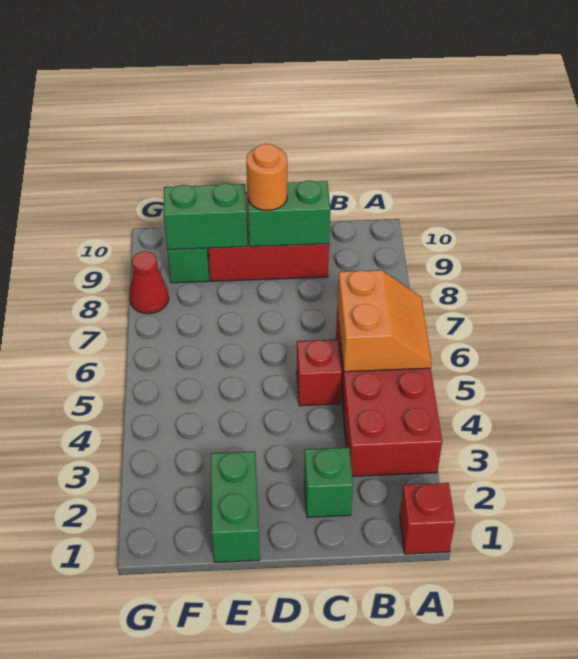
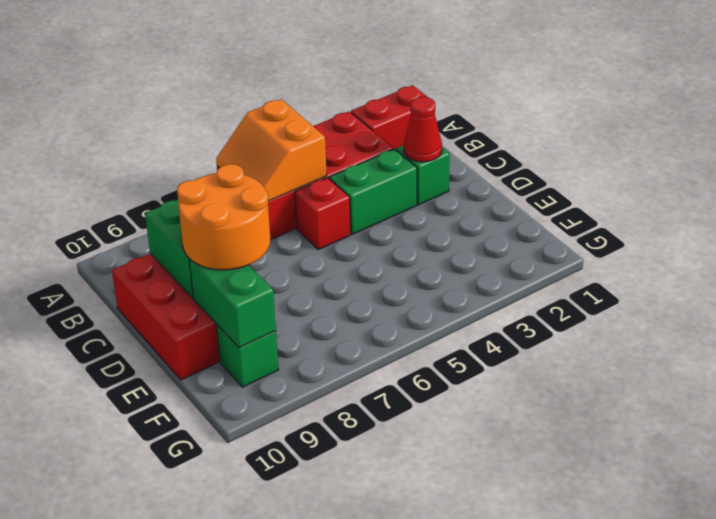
red brick A1 level 1 -> red brick A1:A2 level 1
orange slope A5:B6 level 2 top B -> orange slope A5:B6 level 2 top 5
orange round brick D9 level 3 -> orange round brick D8:E9 level 3
green brick E1:E2 level 1 -> green brick C3:C4 level 1
red cone G8 level 1 -> red cone C2 level 2

